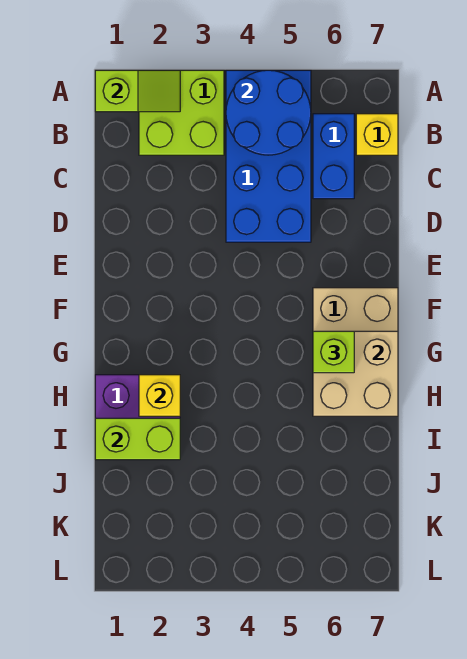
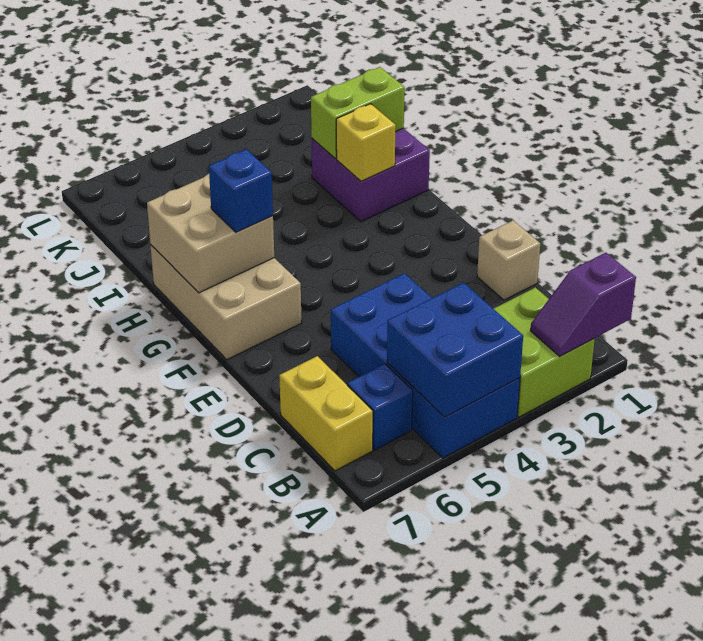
lime slope A1:A2 level 2 top 1 -> purple slope A1:A2 level 2 top 1
blue round brick A4:B5 level 2 -> blue brick A4:B5 level 2
blue brick B6:C6 level 1 -> blue brick B6 level 1
yellow brick B7 level 1 -> yellow brick B7:C7 level 1
none -> tan brick D1 level 1
lime brick G6 level 3 -> blue brick G6 level 3

